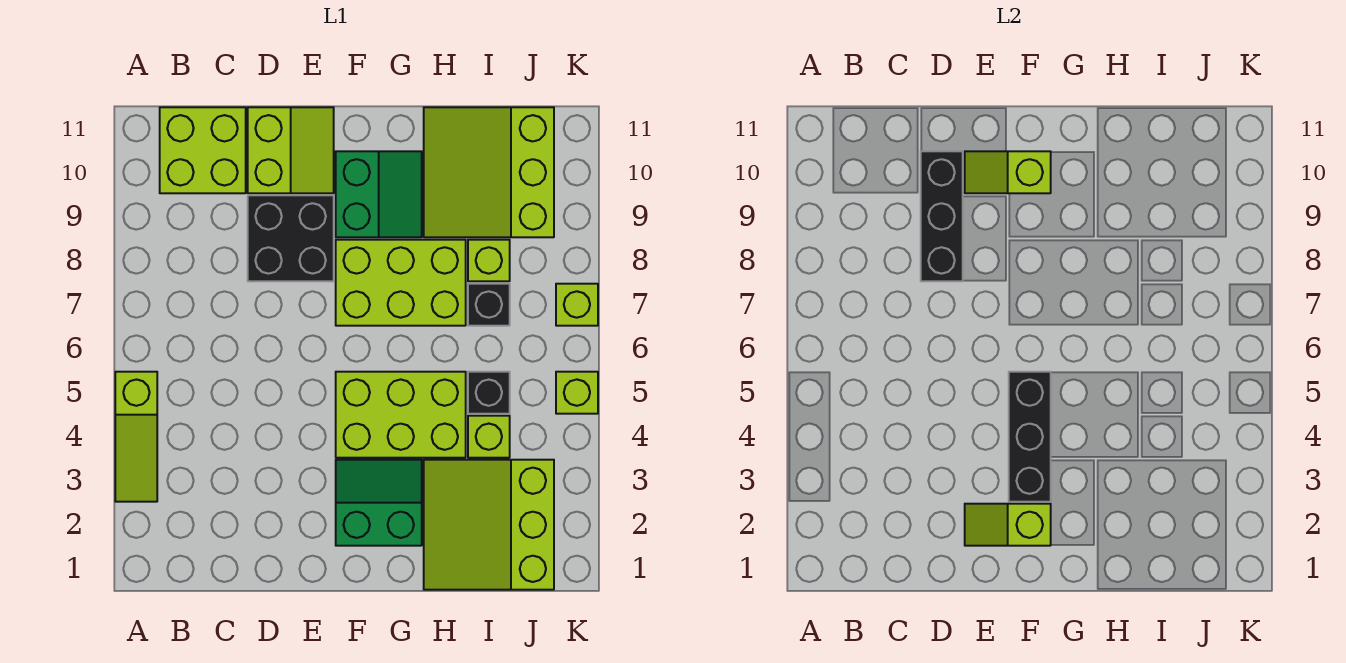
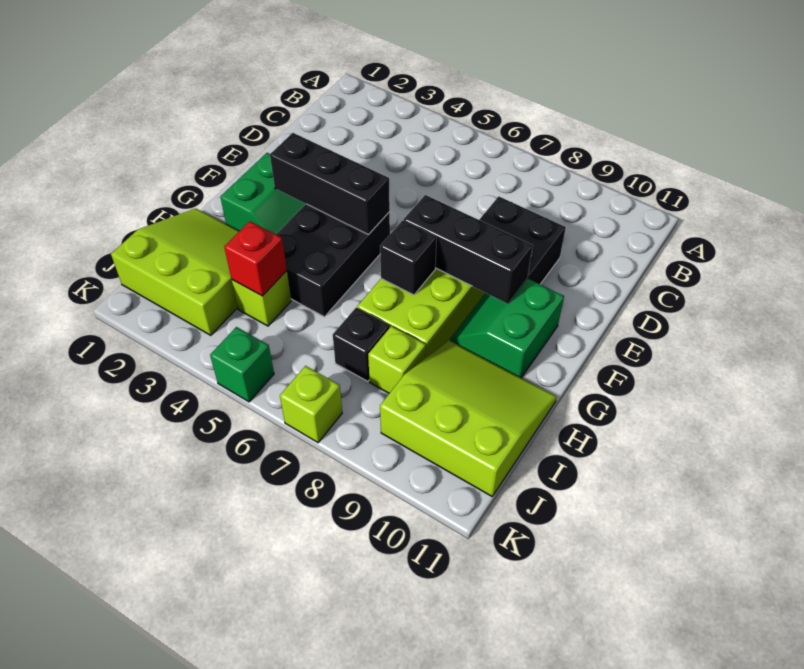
lime slope A3:A5 level 1 top 5 -> none
lime brick B10:C11 level 1 -> none
black brick D8:D10 level 2 -> black brick F7:F9 level 2
lime slope D10:E11 level 1 top D -> none
lime slope E2:F2 level 2 top F -> none
lime slope E10:F10 level 2 top F -> none
lime brick F4:H5 level 1 -> black brick F4:H5 level 1
green slope F9:G10 level 1 top F -> green slope F9:G10 level 1 top 10
none -> red brick I4 level 2
black brick I5 level 1 -> black brick G7 level 2
lime brick K5 level 1 -> green brick K5 level 1

